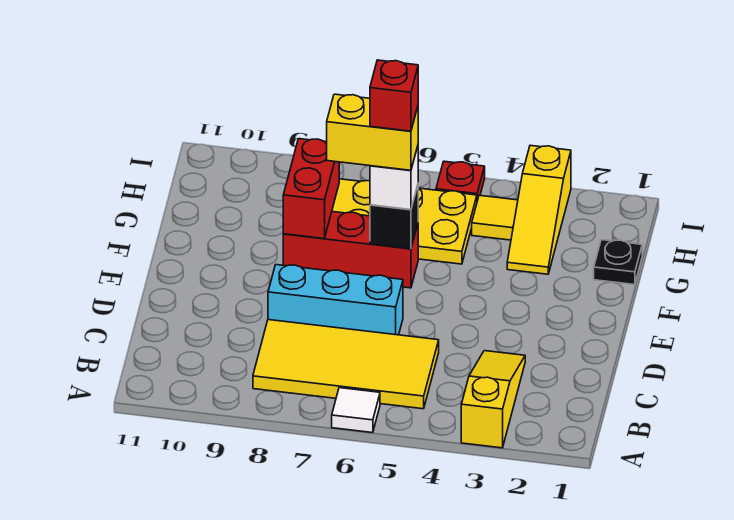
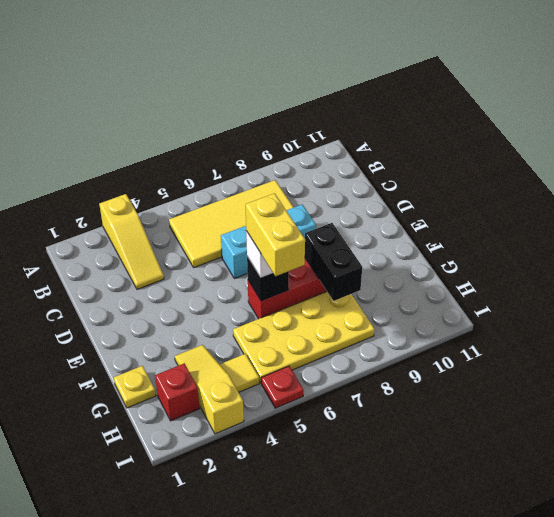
white tile A6 level 1 -> none
yellow brick F6:F7 level 4 -> yellow brick F6:G6 level 4
red brick F6 level 5 -> red brick H2 level 1
red brick F8:G8 level 2 -> black brick F8:G8 level 2
black plate G1 level 1 -> yellow plate G1 level 1

